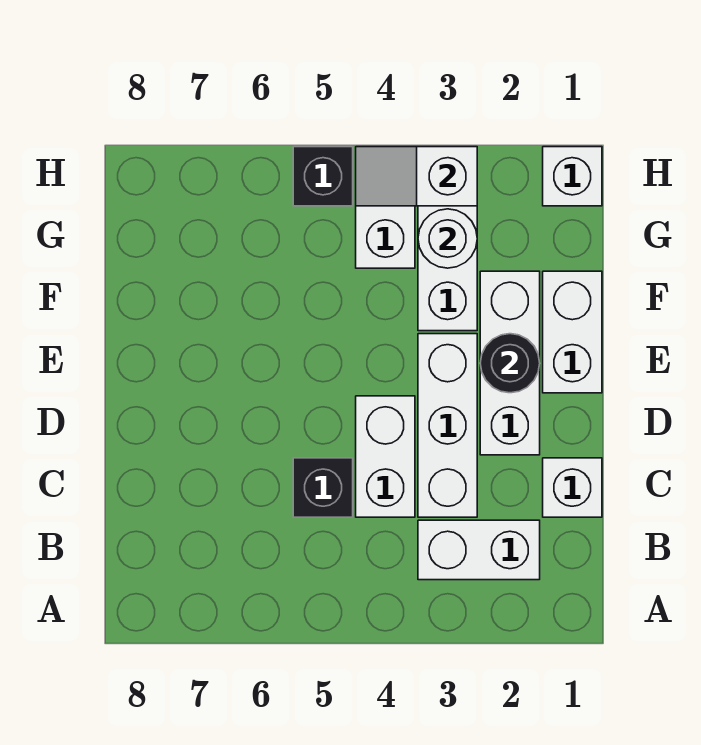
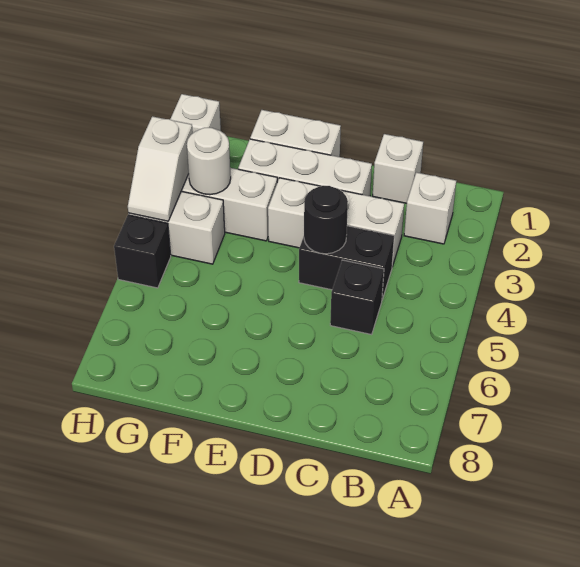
white brick B2:B3 level 1 -> white brick B2 level 1
white brick C4:D4 level 1 -> black brick C4:D4 level 1
black round brick E2 level 2 -> black round brick D4 level 2

